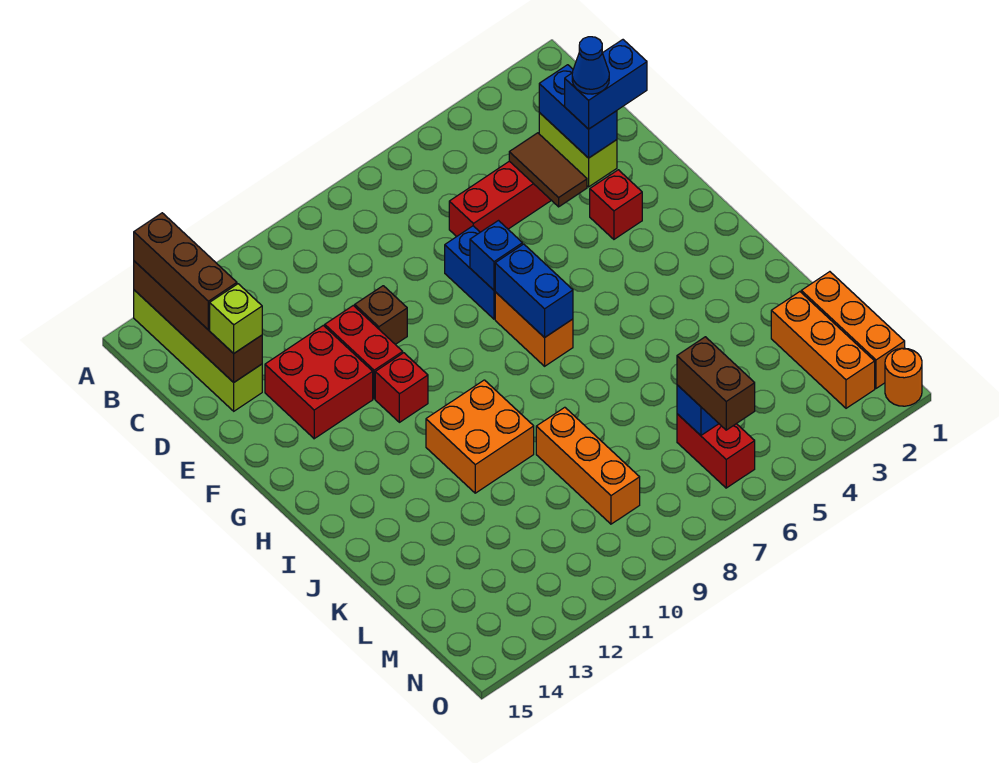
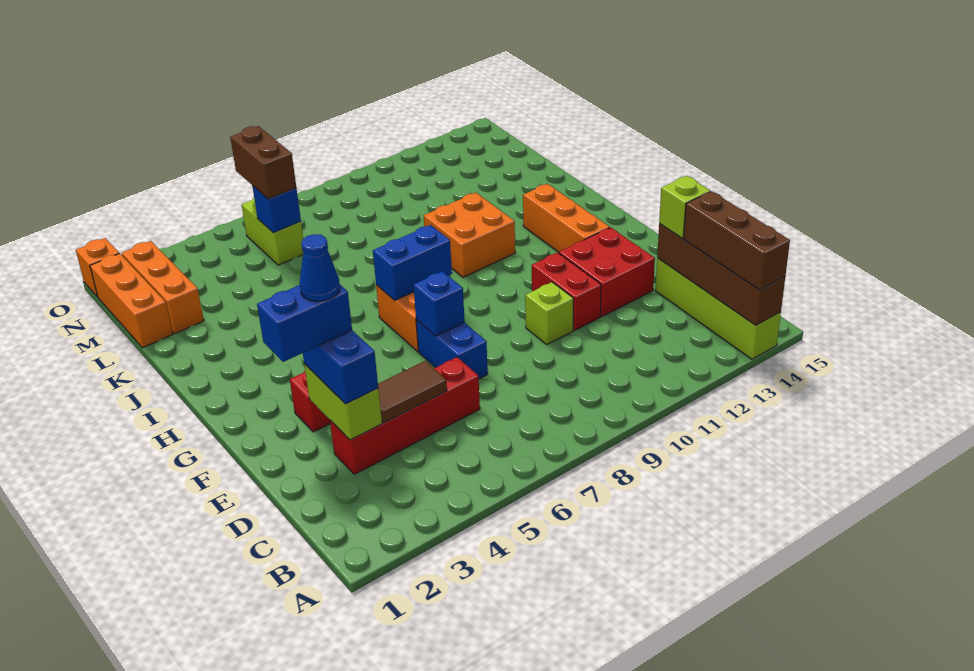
brown tile D4:E4 level 2 -> brown tile D4:D5 level 2
brown brick E10 level 1 -> lime brick E10 level 1
blue brick G7:H7 level 2 -> blue brick H7:H8 level 2
red brick G11 level 1 -> none
orange brick K9:M9 level 1 -> orange brick G13:I13 level 1
red brick M6:N6 level 1 -> lime brick M6:N6 level 1
orange round brick O1 level 1 -> orange brick O1 level 1

